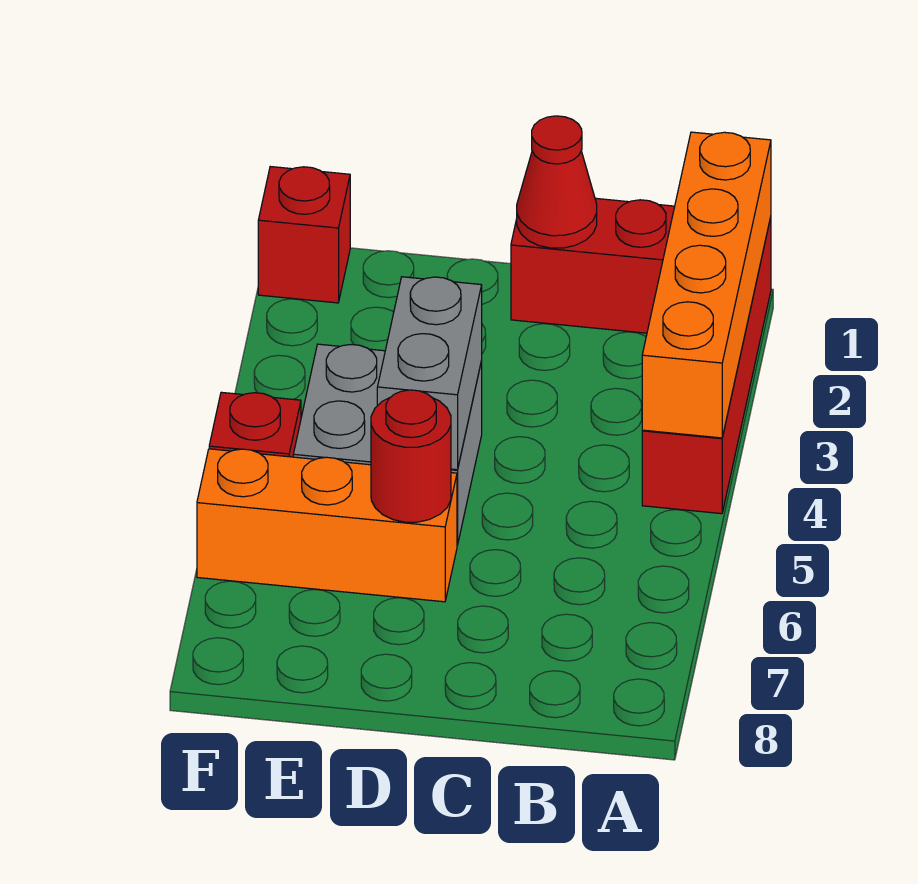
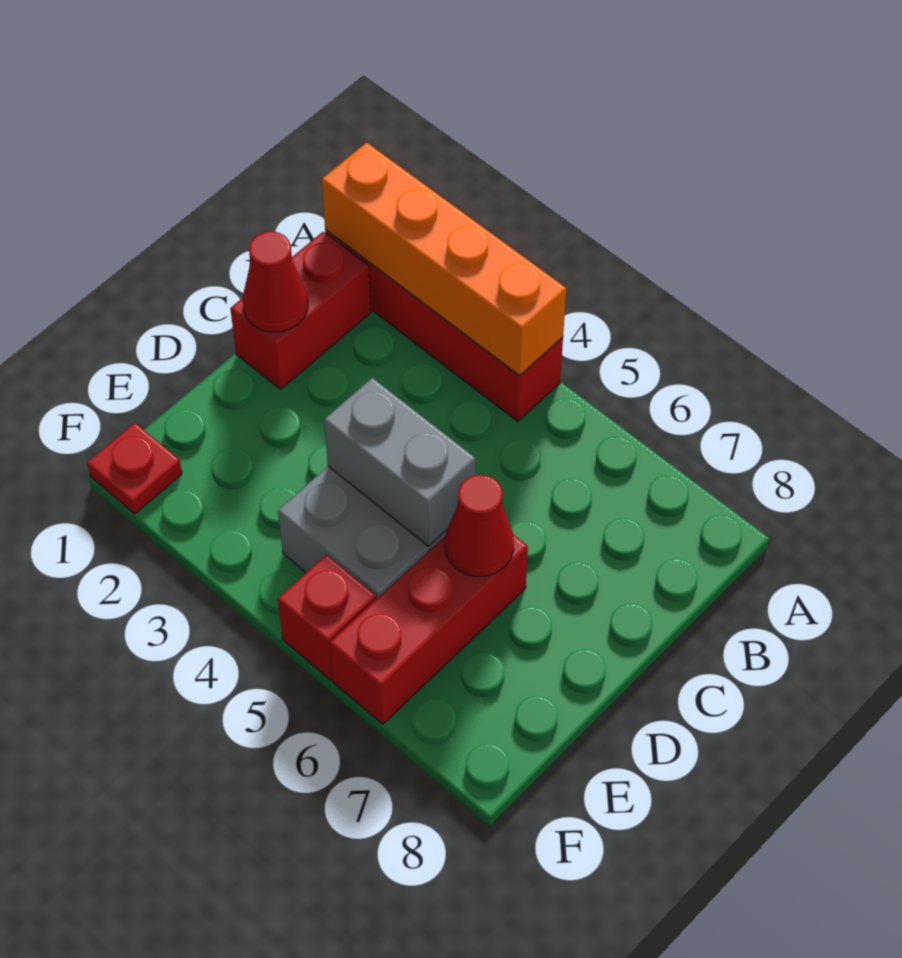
orange brick D6:F6 level 1 -> red brick D6:F6 level 1
red round brick D6 level 2 -> red cone D6 level 2
red brick F1 level 1 -> red plate F1 level 1

